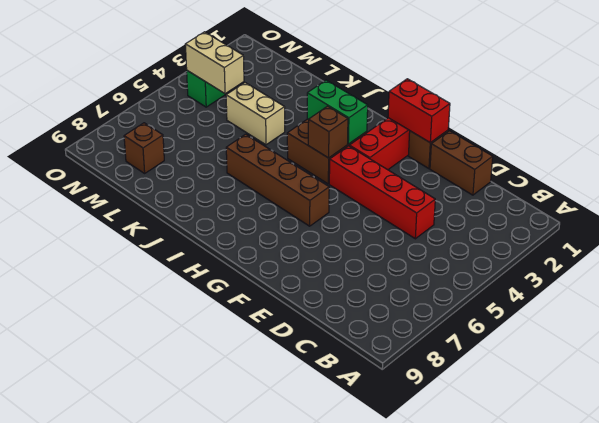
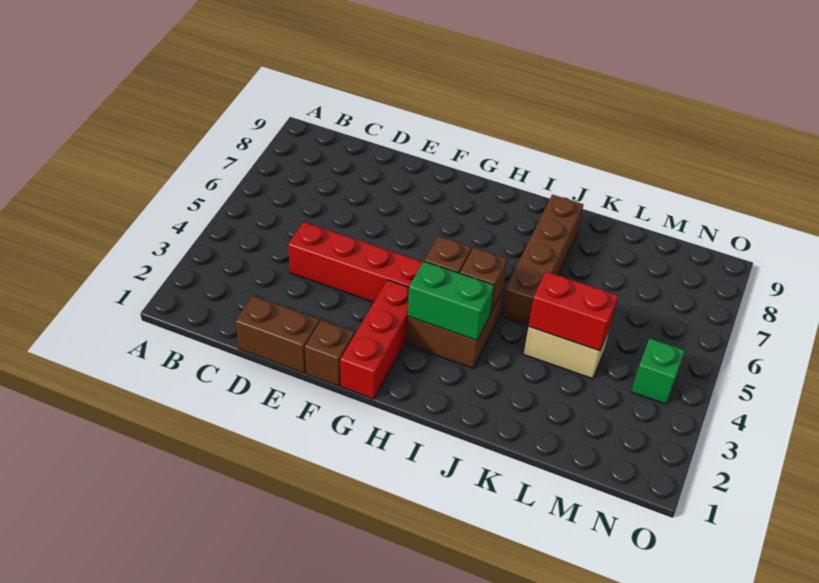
red brick F1:G1 level 2 -> red brick K4:L4 level 2
brown brick G6:J6 level 1 -> brown brick J5:J8 level 1
tan brick M4:N4 level 2 -> none
brown brick M8 level 1 -> brown brick I4 level 2

